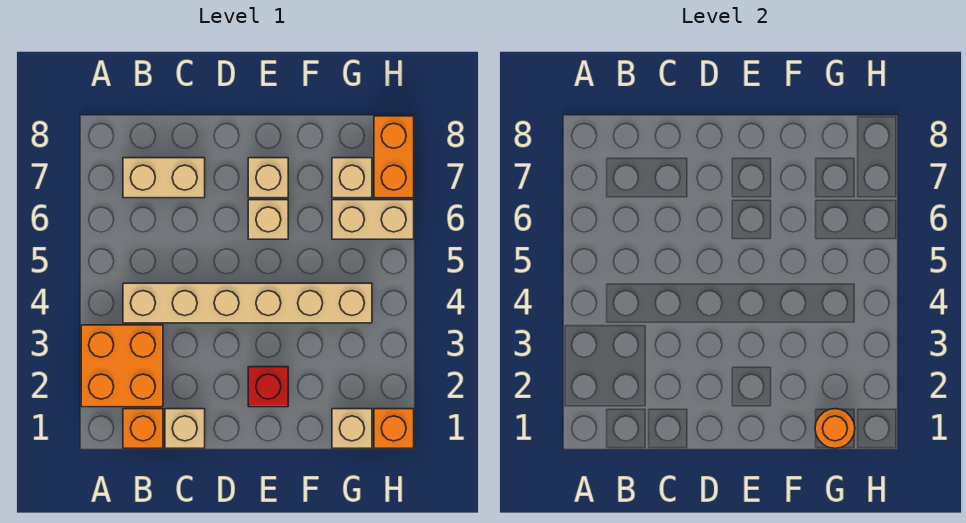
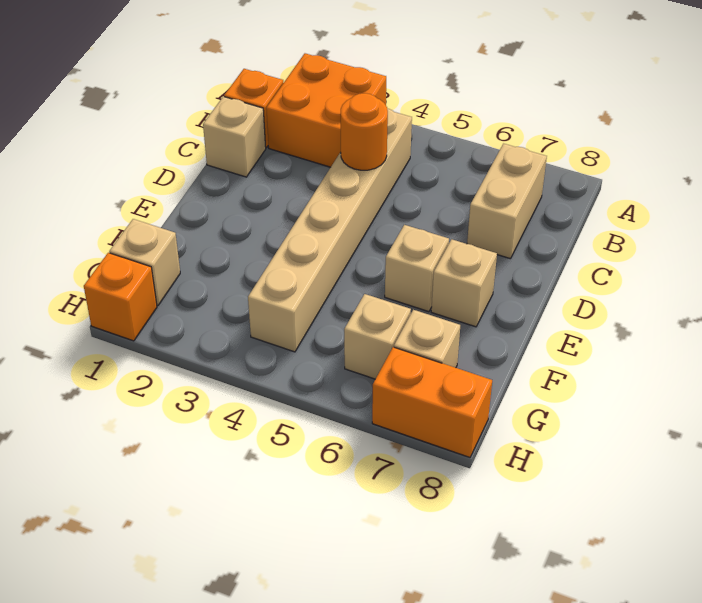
red brick E2 level 1 -> none
orange round brick G1 level 2 -> orange round brick C4 level 2
tan brick G6:H6 level 1 -> tan brick G6 level 1

